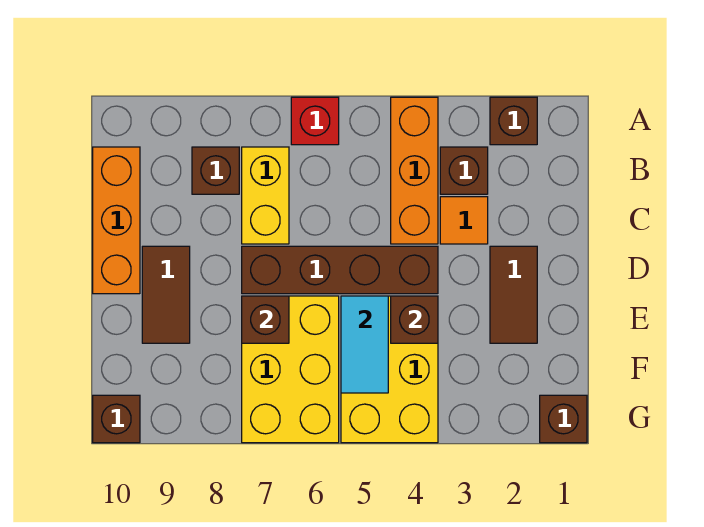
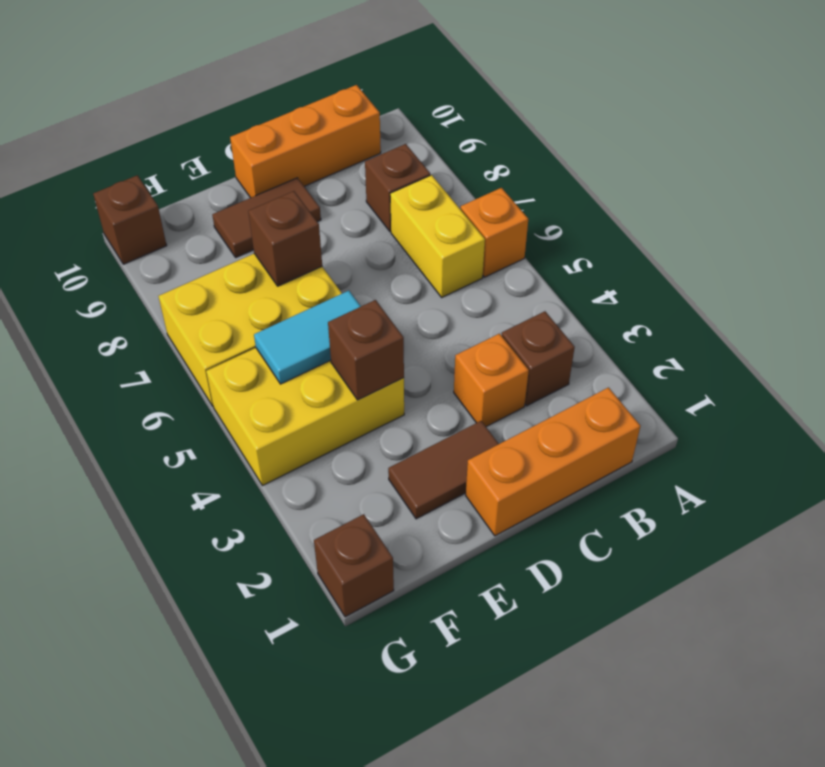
brown brick A2 level 1 -> none
orange brick A4:C4 level 1 -> orange brick B1:D1 level 1
red brick A6 level 1 -> orange brick A6 level 1
yellow brick B7:C7 level 1 -> yellow brick B6:B7 level 1
orange tile C3 level 1 -> orange brick C3 level 1
brown brick D4:D7 level 1 -> none

